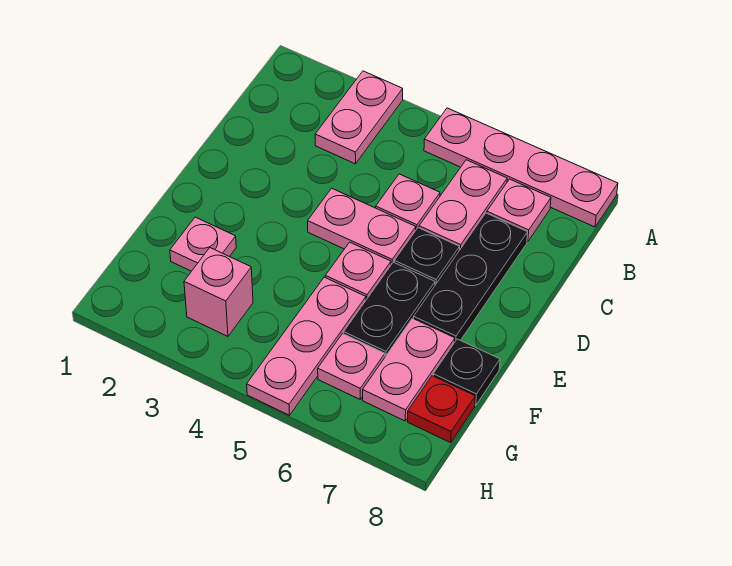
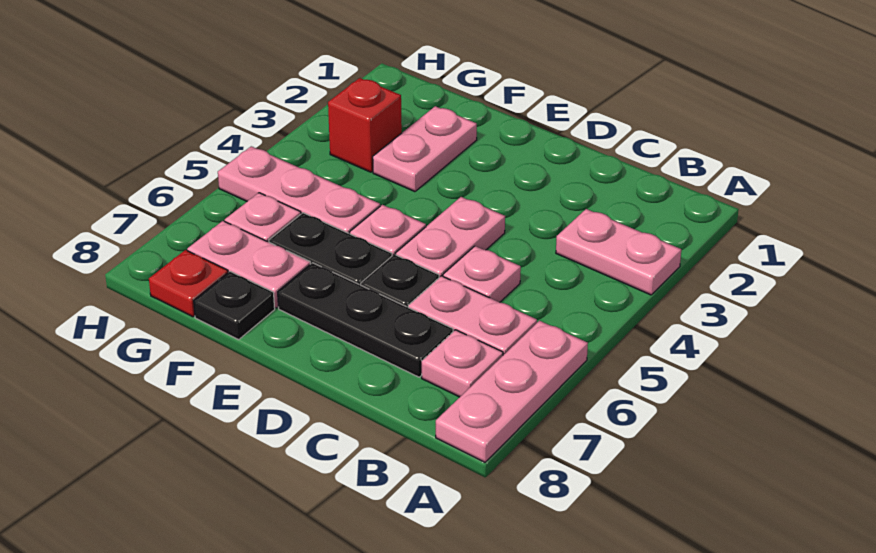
pink plate A5:A8 level 1 -> pink plate A6:A8 level 1
pink plate F2 level 1 -> pink plate F2:F3 level 1
pink brick G3 level 1 -> red brick G3 level 1

